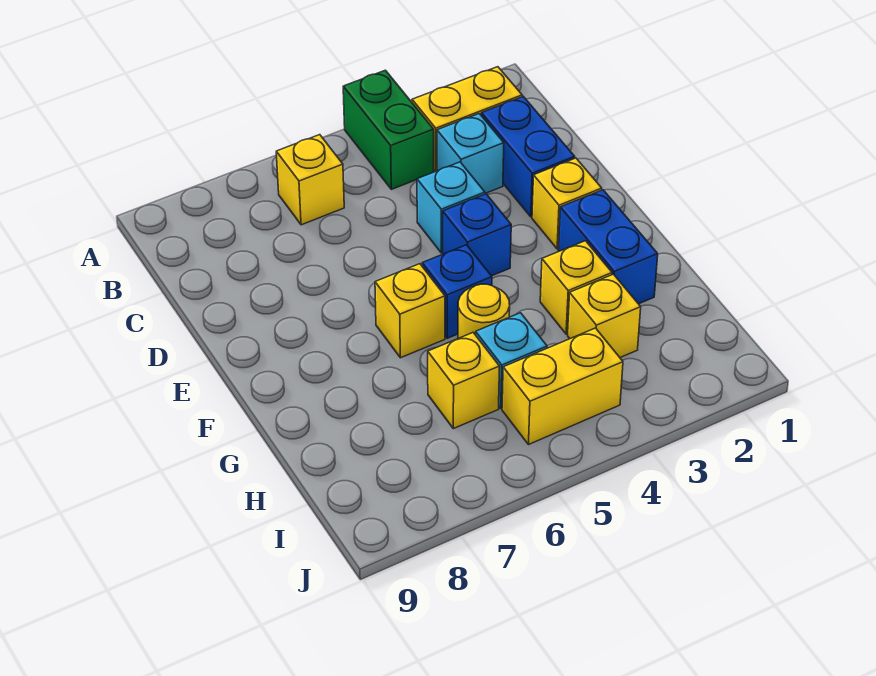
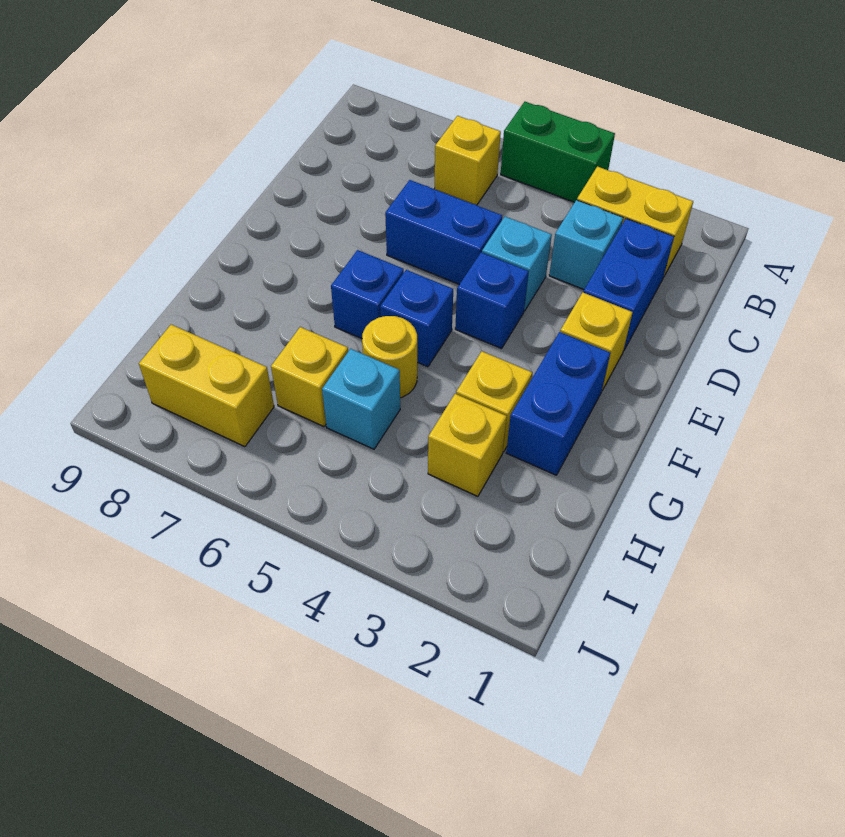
green brick A4:B4 level 1 -> green brick A4:A5 level 1
none -> blue brick D5:D6 level 1
yellow brick F6 level 1 -> blue brick F6 level 1
yellow brick I4:I5 level 1 -> yellow brick I7:I8 level 1

